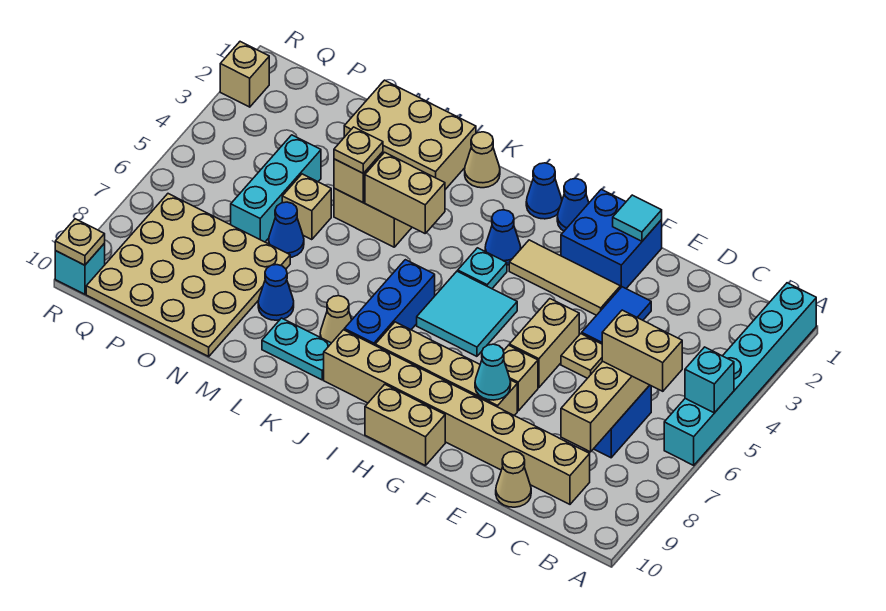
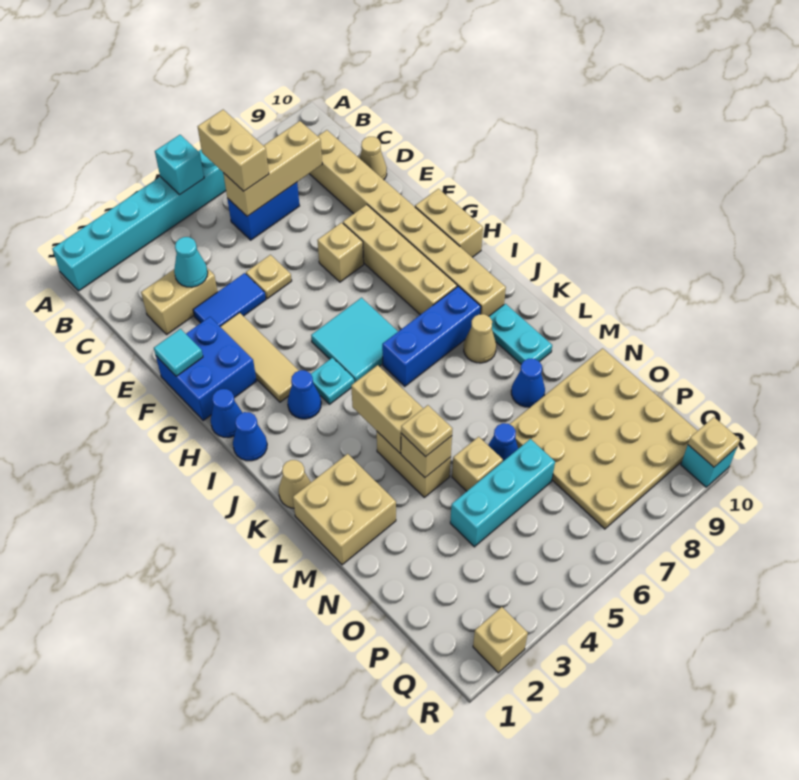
tan brick F5:F6 level 1 -> tan brick D2:D3 level 1
cyan cone F8 level 2 -> cyan cone D3 level 2
tan brick L1:N2 level 1 -> tan brick L1:M2 level 1

